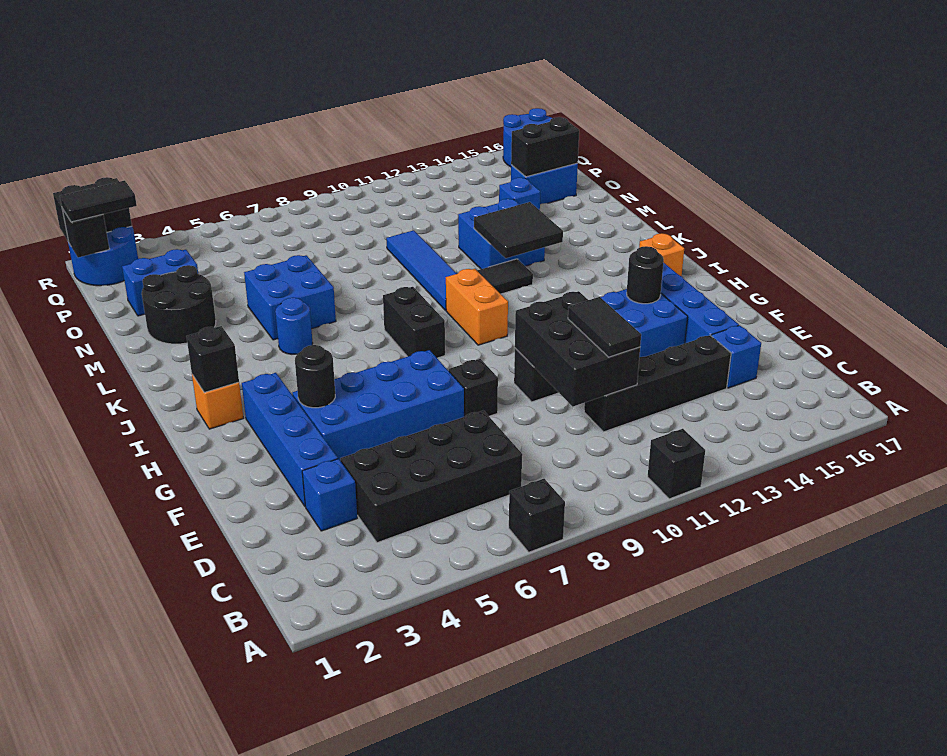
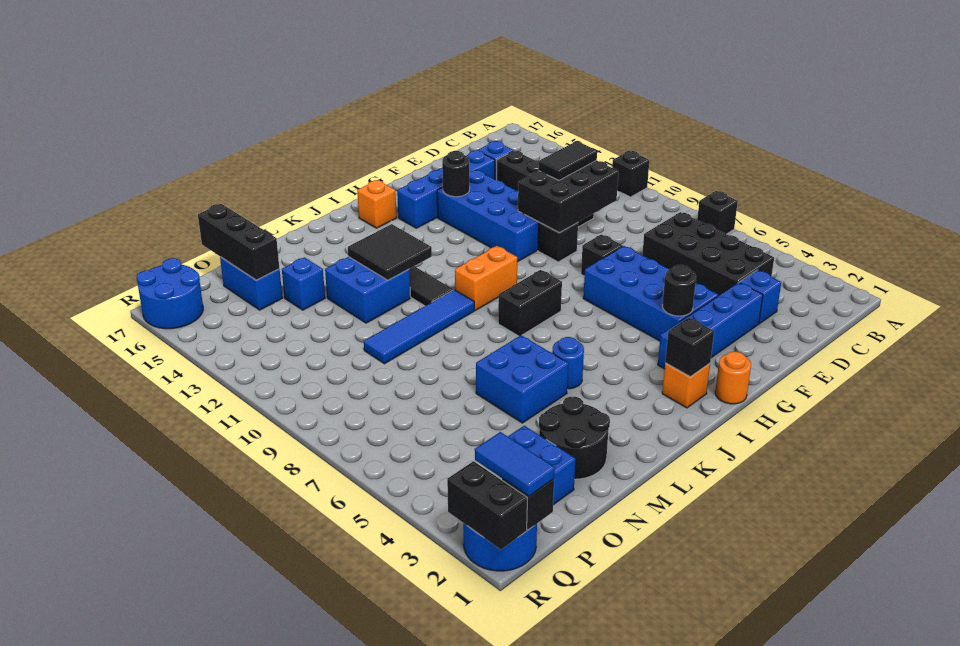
none -> orange round brick H1 level 1
black brick O15:O16 level 2 -> black brick O15:O17 level 2
black tile Q1:Q2 level 3 -> blue tile Q1:Q2 level 3

